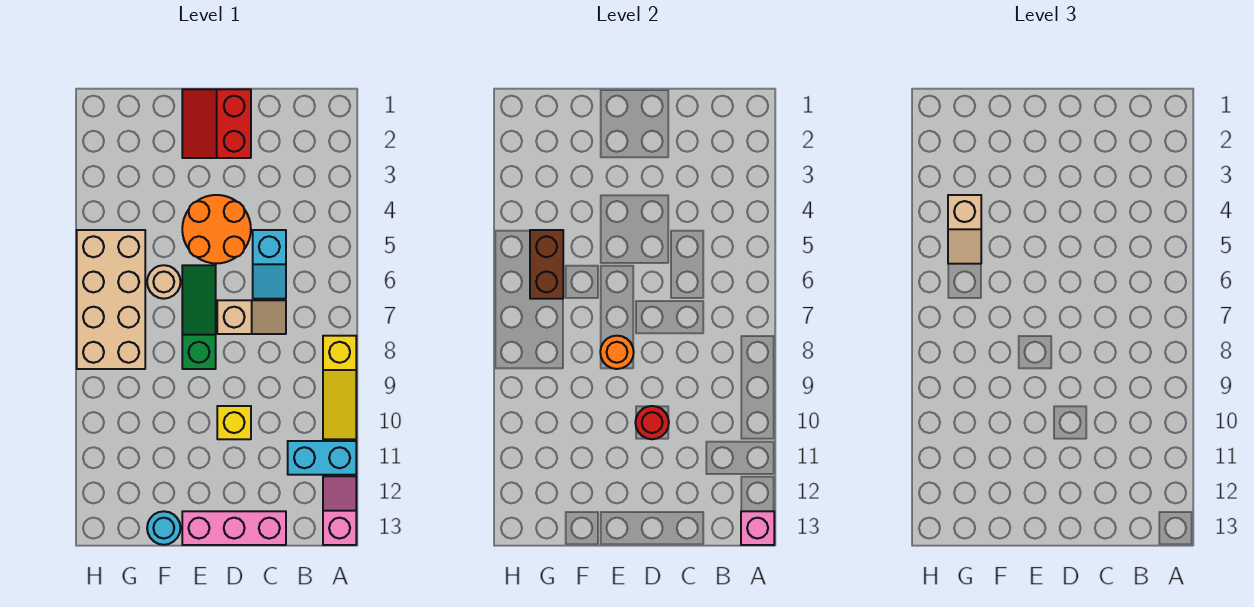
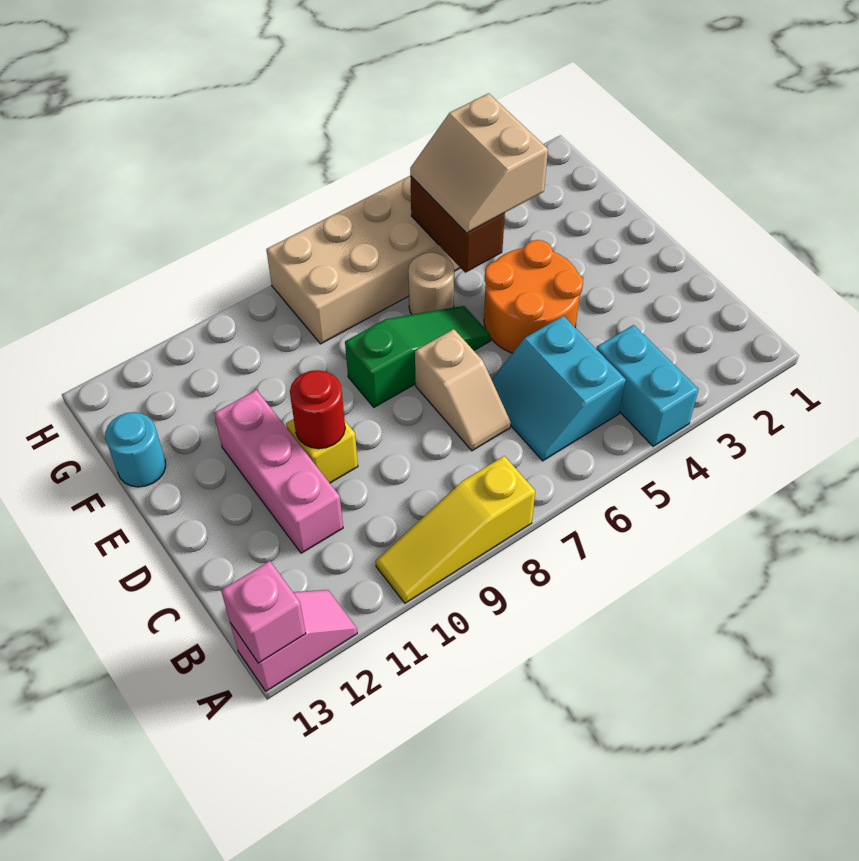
cyan brick A11:B11 level 1 -> cyan brick A4:B4 level 1
cyan slope C5:C6 level 1 top 5 -> cyan slope B5:C6 level 1 top 5
pink brick C13:E13 level 1 -> pink brick C11:E11 level 1
red slope D1:E2 level 1 top D -> none
orange round brick E8 level 2 -> none
tan slope G4:G5 level 3 top 4 -> tan slope F4:G5 level 3 top 4
brown brick G5:G6 level 2 -> brown brick F5:G5 level 2

